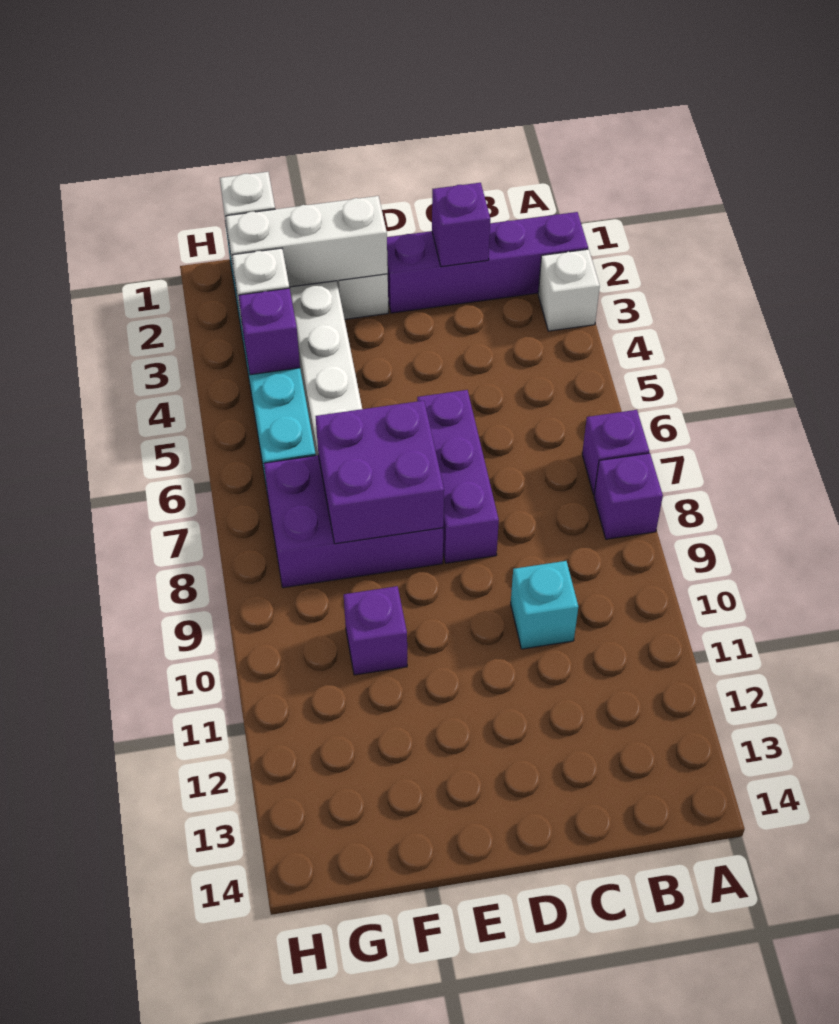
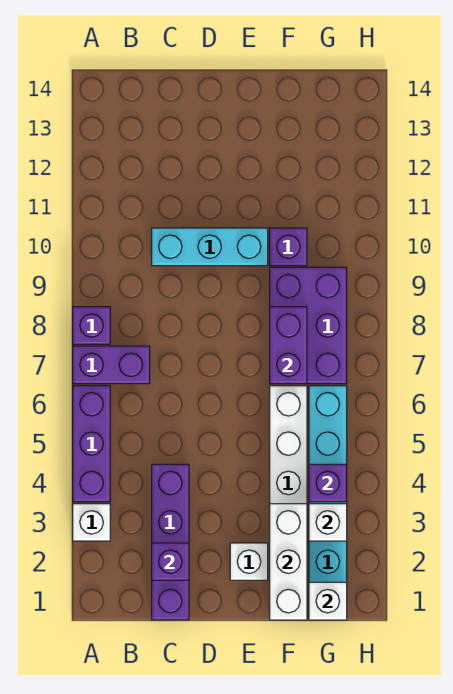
purple brick A2:D2 level 1 -> purple brick C1:C4 level 1
purple brick A7 level 1 -> purple brick A7:B7 level 1
cyan brick C10 level 1 -> cyan brick C10:E10 level 1
purple brick D6:D8 level 1 -> purple brick A4:A6 level 1
white brick E2:G2 level 2 -> white brick F1:F3 level 2
purple brick E7:G8 level 1 -> purple brick F7:G9 level 1
purple brick E7:F8 level 2 -> purple brick F7:F8 level 2

